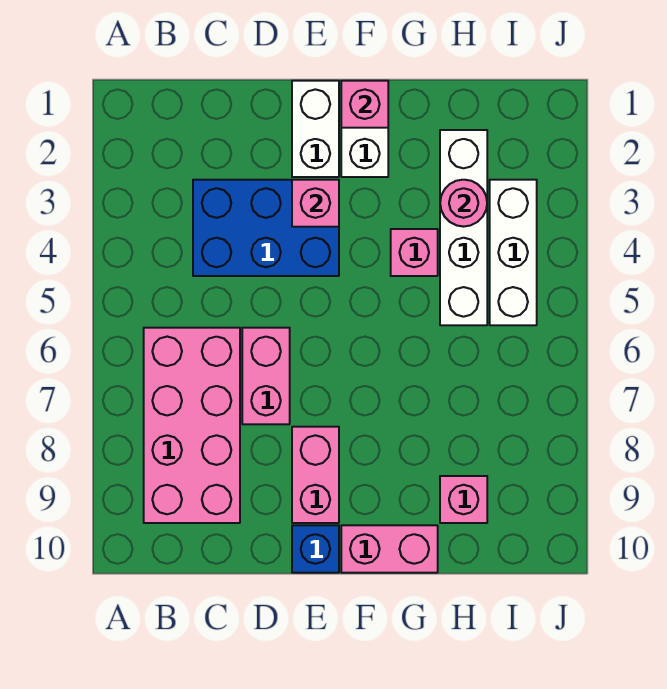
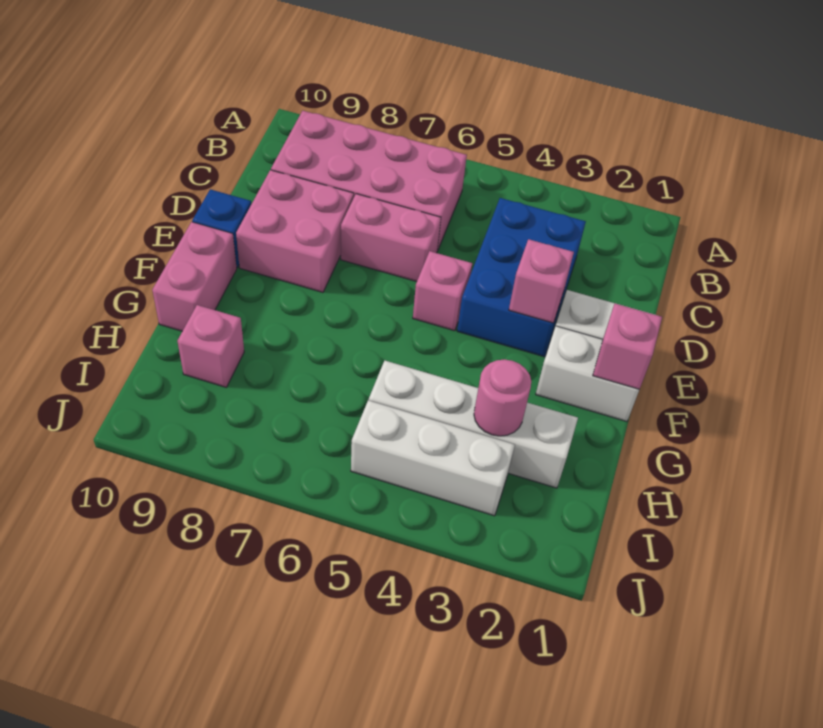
pink brick E8:E9 level 1 -> pink brick D8:E9 level 1
pink brick G4 level 1 -> pink brick E5 level 1

